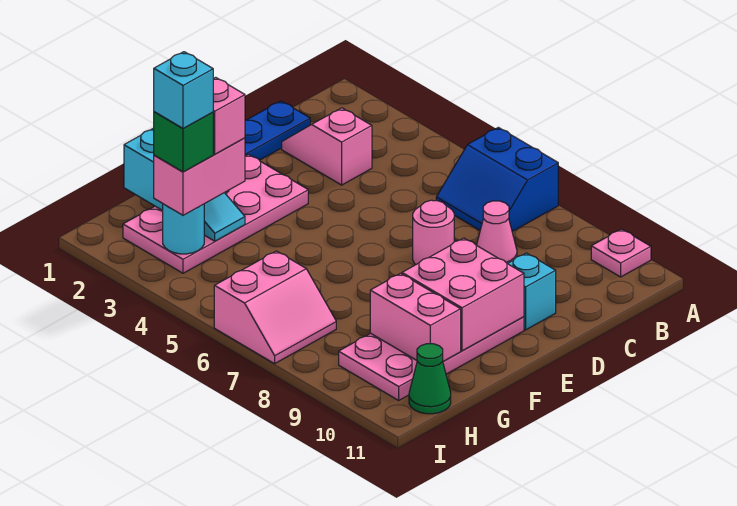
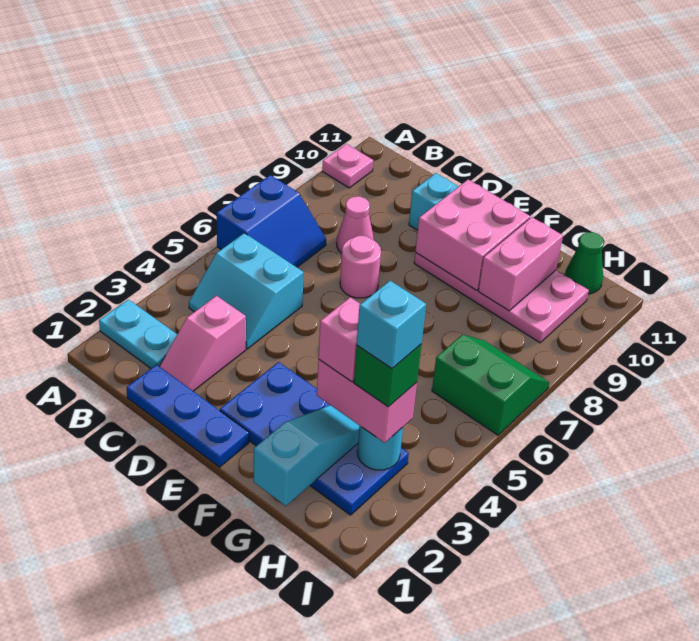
none -> cyan plate A2:B2 level 1
none -> cyan slope B4:C5 level 1 top 5
pink plate E2:H3 level 1 -> blue plate E2:H3 level 1
pink slope H6:I7 level 1 top 6 -> green slope H6:I7 level 1 top 6

